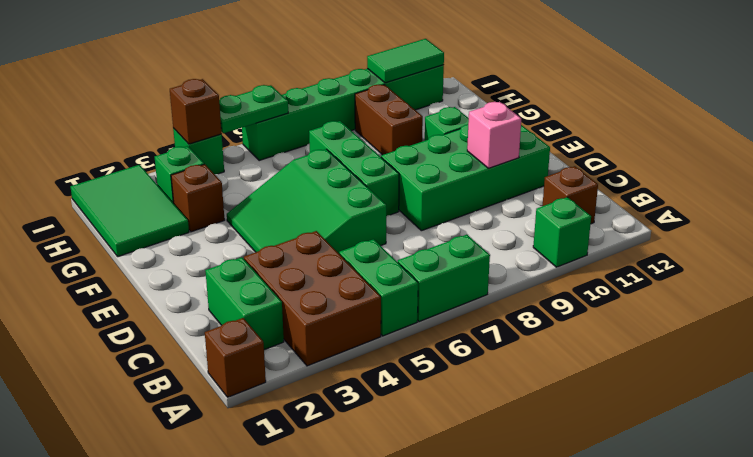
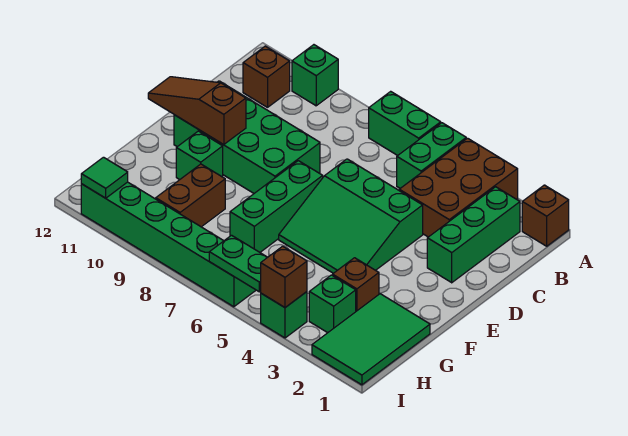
green brick B2:C2 level 1 -> green brick B2:D2 level 1
green slope D4:F6 level 1 top 6 -> green slope D4:F6 level 1 top D
pink brick D10 level 2 -> none
none -> brown slope E10:E12 level 2 top 10
green tile I10:I11 level 2 -> green tile I11 level 2

